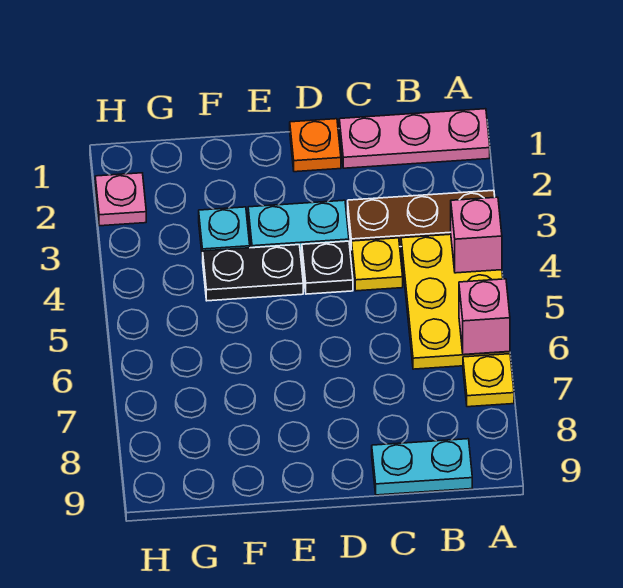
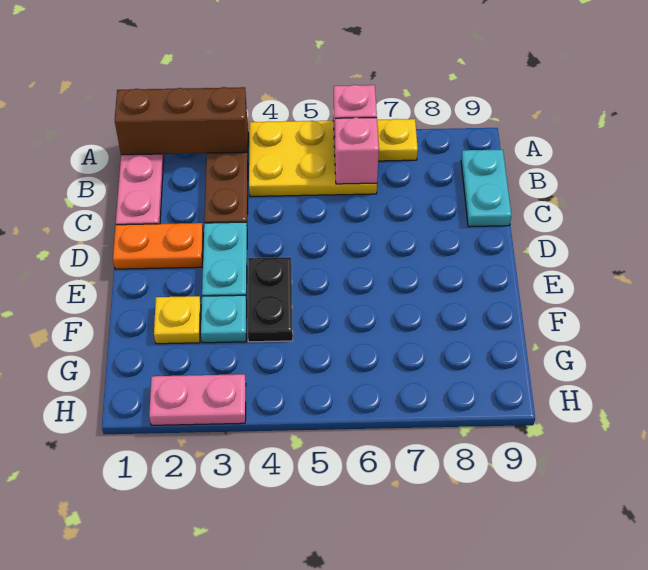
none -> brown brick A1:A3 level 2
pink brick A4 level 2 -> pink brick B6 level 2
yellow plate C4 level 1 -> yellow plate F2 level 1
orange plate D1 level 1 -> orange plate D1:D2 level 1
black plate D4 level 1 -> none
pink plate H2 level 1 -> pink plate H2:H3 level 1

